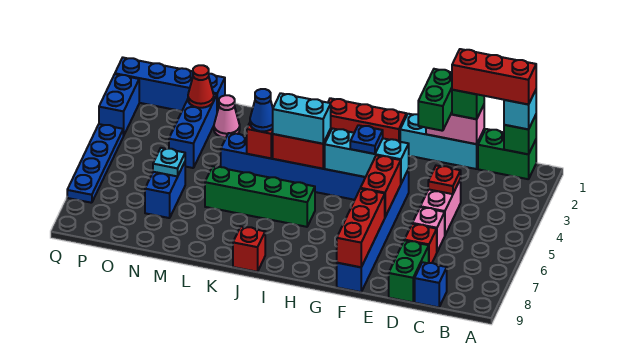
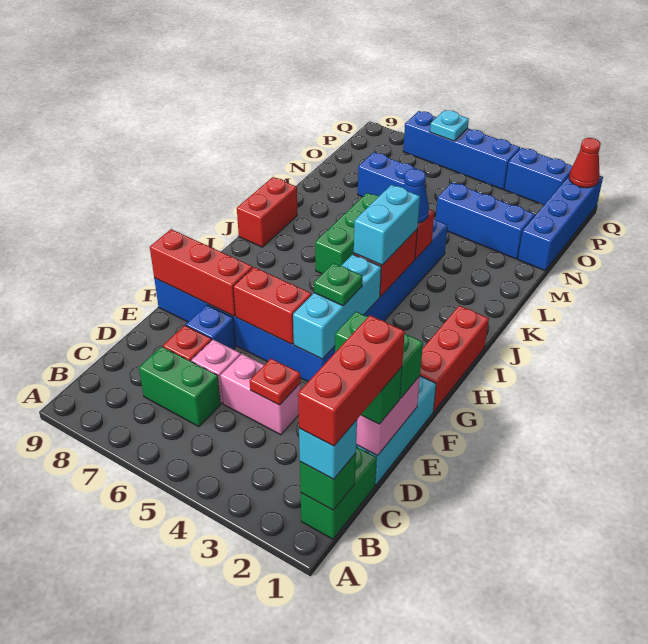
blue brick C9 level 1 -> blue brick E7 level 1
green brick D8:D9 level 1 -> green brick C6:C7 level 1
blue plate G4 level 3 -> green plate G4 level 3
green brick I6:L6 level 1 -> green brick J6:L6 level 1
red brick J9 level 1 -> red brick J9:K9 level 1
pink cone M2 level 1 -> none
red cone N2 level 2 -> red cone Q1 level 2
cyan plate N6 level 2 -> cyan plate Q6 level 2
blue plate Q4:Q7 level 1 -> blue brick Q4:Q7 level 1

